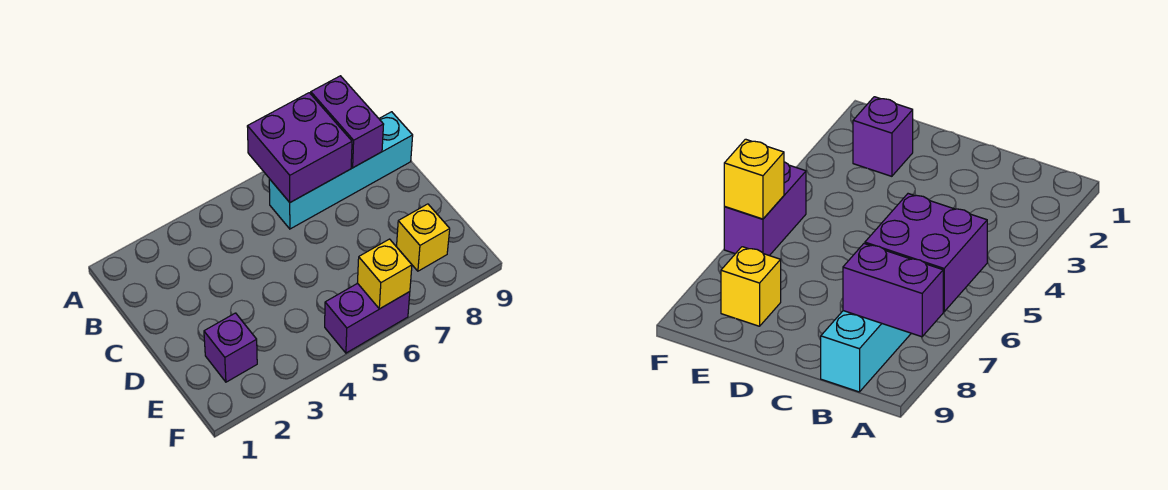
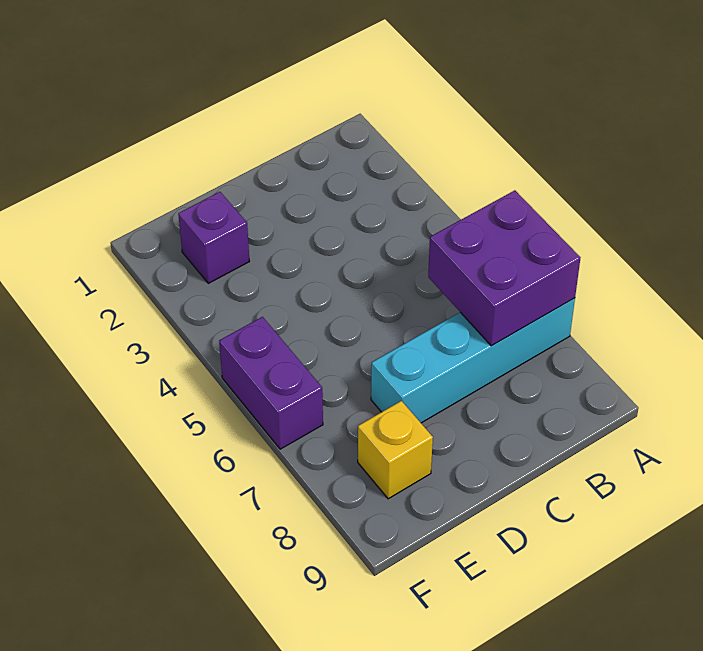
purple brick A8:B8 level 2 -> none
cyan brick B6:B9 level 1 -> cyan brick A7:D7 level 1
yellow brick F6 level 2 -> none

